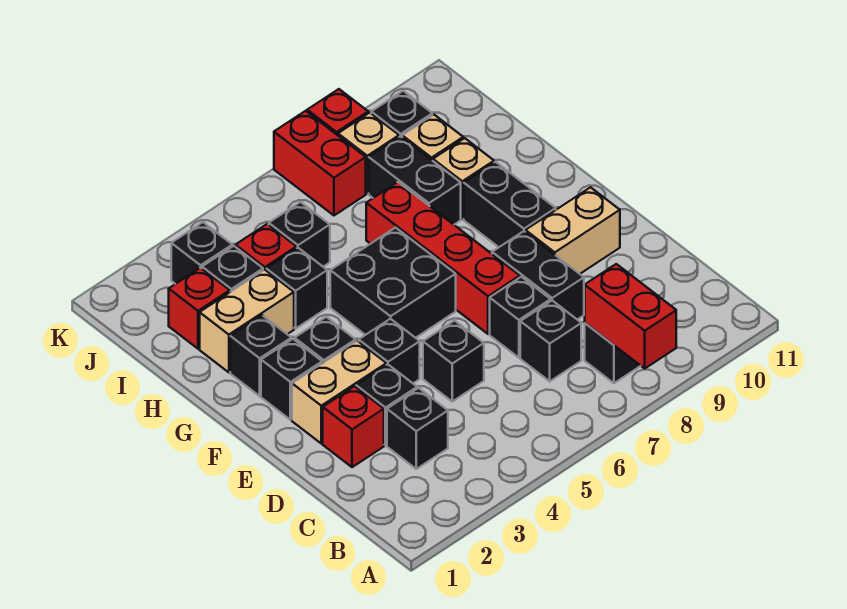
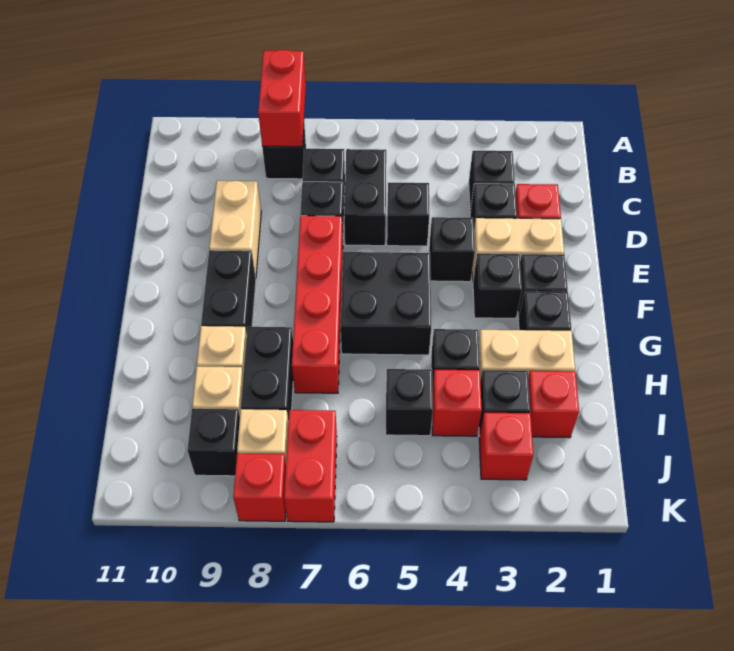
black brick D8:E8 level 1 -> black brick C6:D6 level 1
tan brick E9:E10 level 1 -> tan brick D9:E9 level 1
black brick J3 level 1 -> red brick J3 level 1

